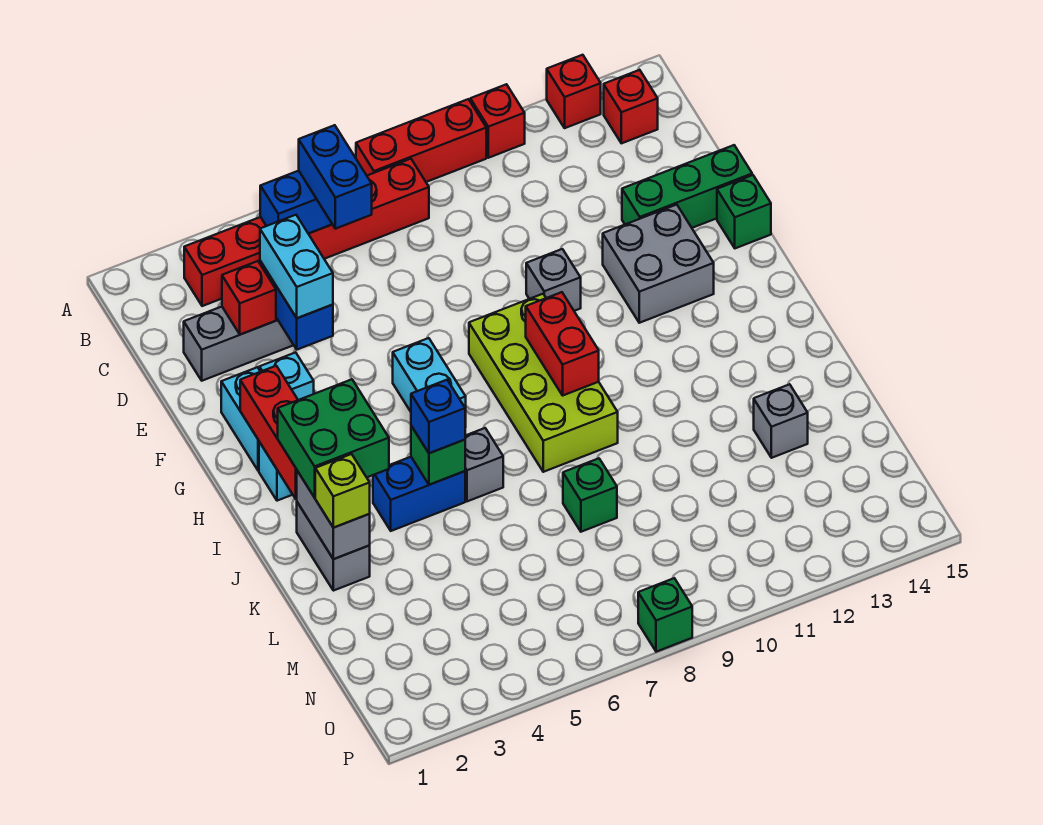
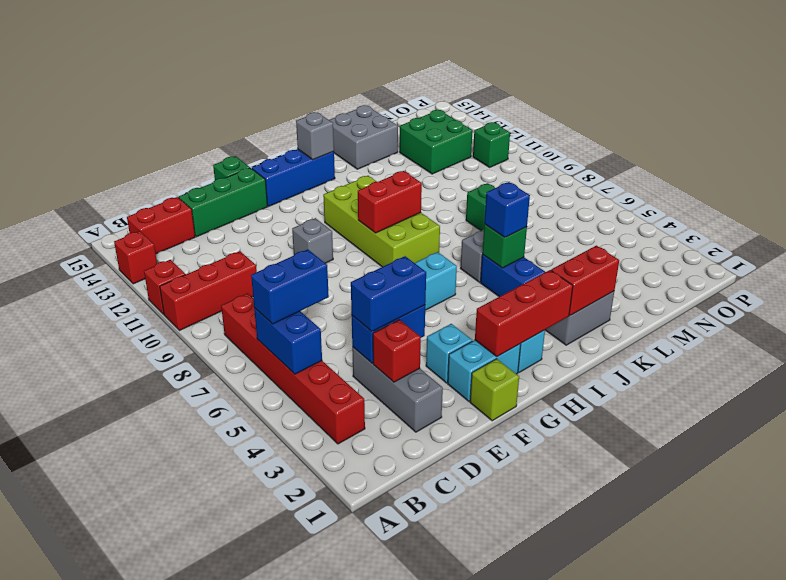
red brick A8:A10 level 1 -> red brick A10:C10 level 1
red brick B14 level 1 -> red brick B14:C14 level 1
cyan brick D4:E4 level 3 -> blue brick D4:E4 level 3
green brick E13:E15 level 1 -> green brick D14:F14 level 1
grey brick F12:G13 level 1 -> grey brick K14:L15 level 1
lime brick G8:J9 level 1 -> lime brick H8:I11 level 1
none -> blue brick G14:I14 level 1
green brick I2:J3 level 3 -> green brick M12:N13 level 1
grey brick J2:K2 level 2 -> red brick J2:K2 level 2
lime brick K2 level 3 -> lime brick F1 level 1
grey brick L13 level 1 -> grey brick I14 level 2
green brick P8 level 1 -> green brick O11 level 1

